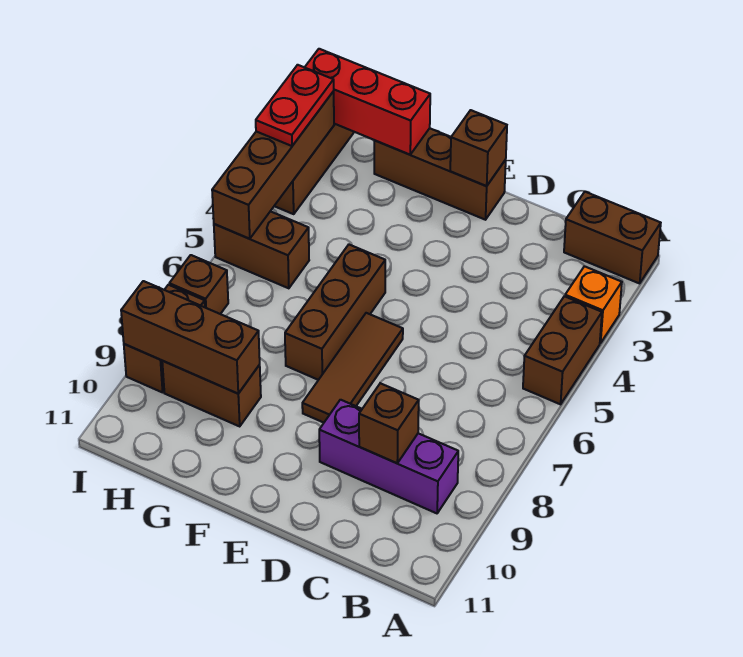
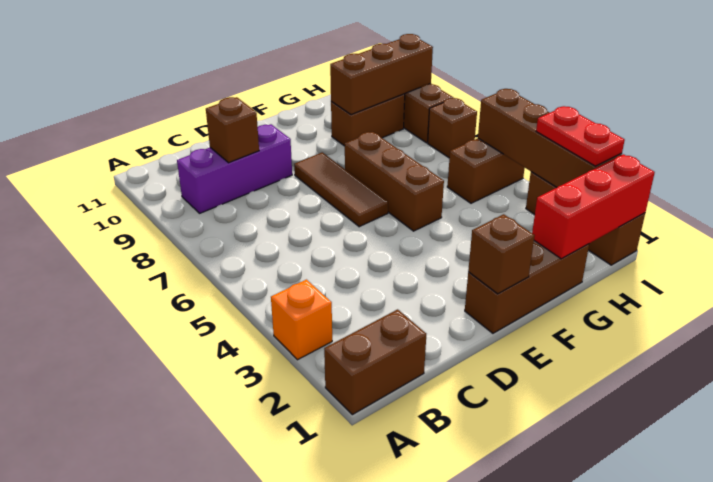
brown brick A4:A5 level 1 -> none

